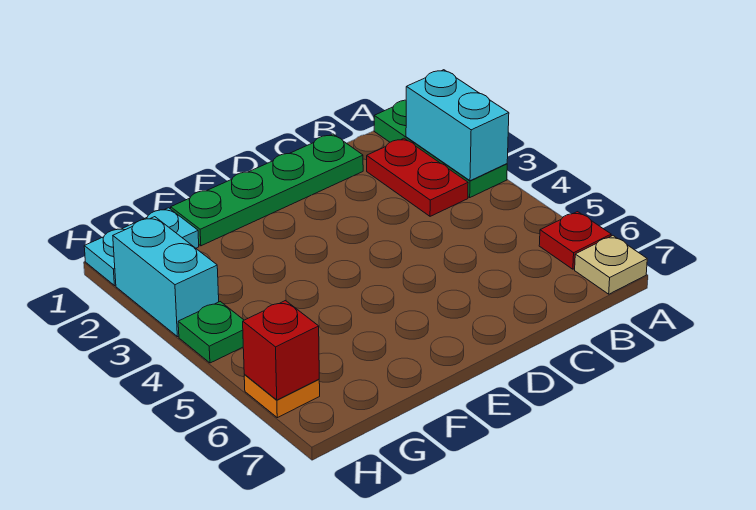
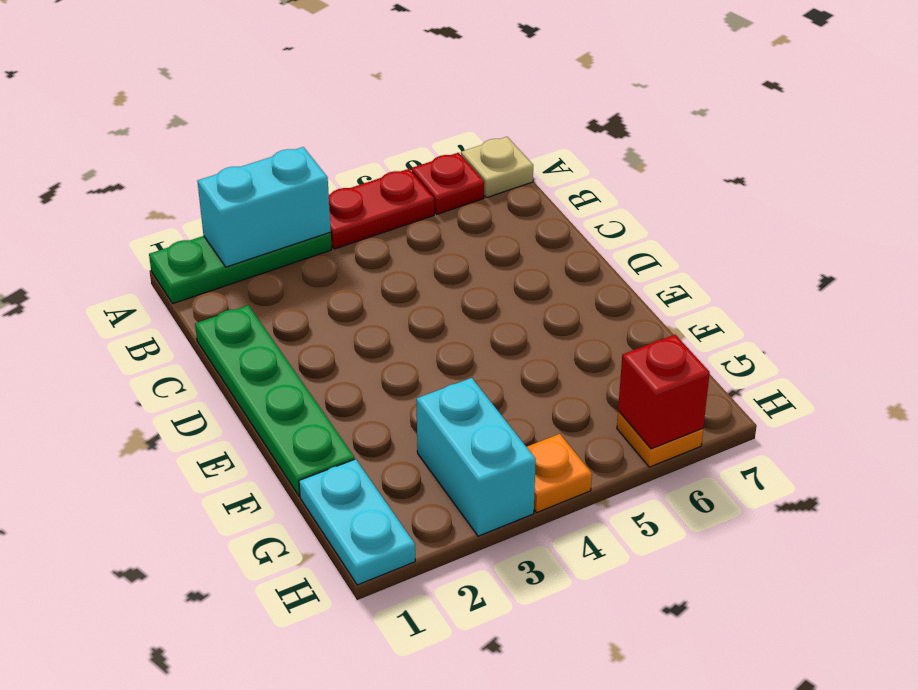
red plate B2:B3 level 1 -> red plate A4:A5 level 1
cyan brick H2:H3 level 1 -> cyan brick G3:H3 level 1
green plate H4 level 1 -> orange plate H4 level 1

